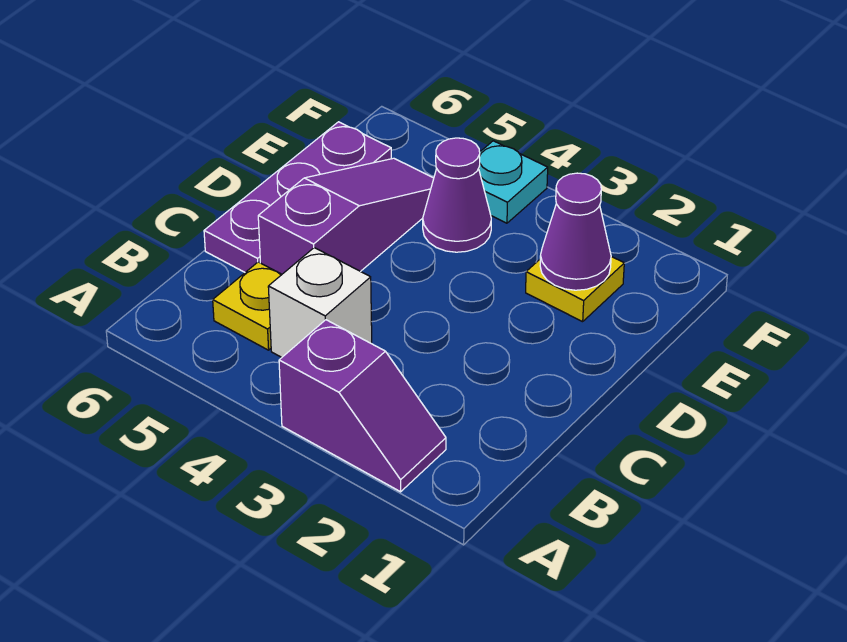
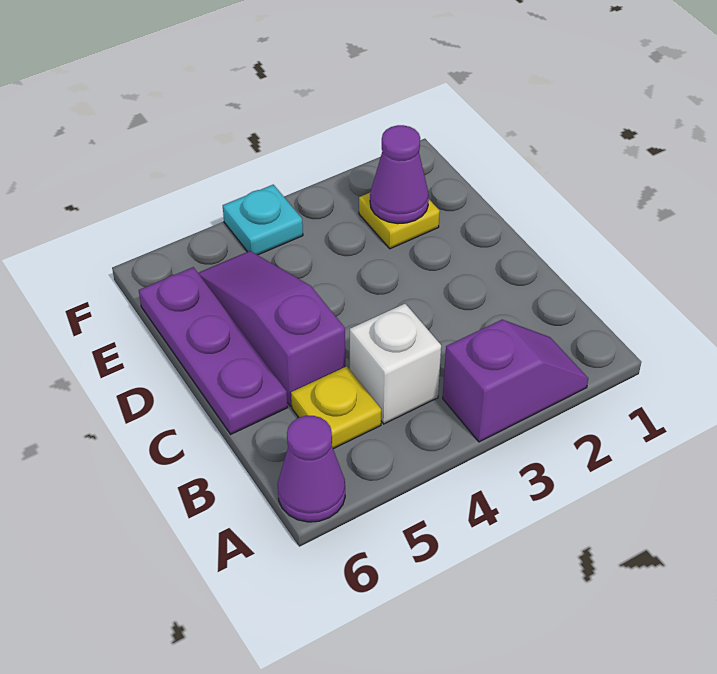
purple cone E4 level 1 -> purple cone A6 level 1

